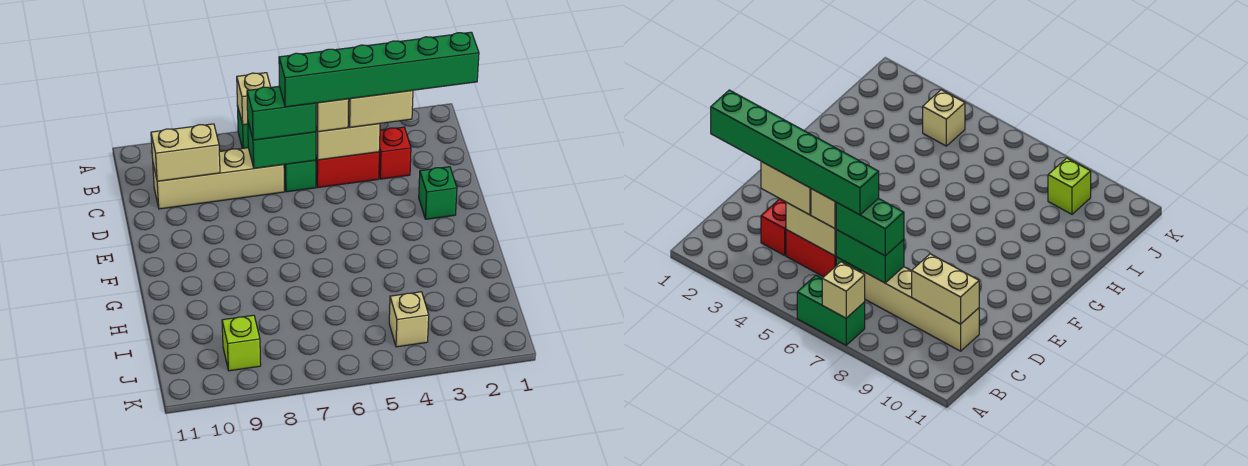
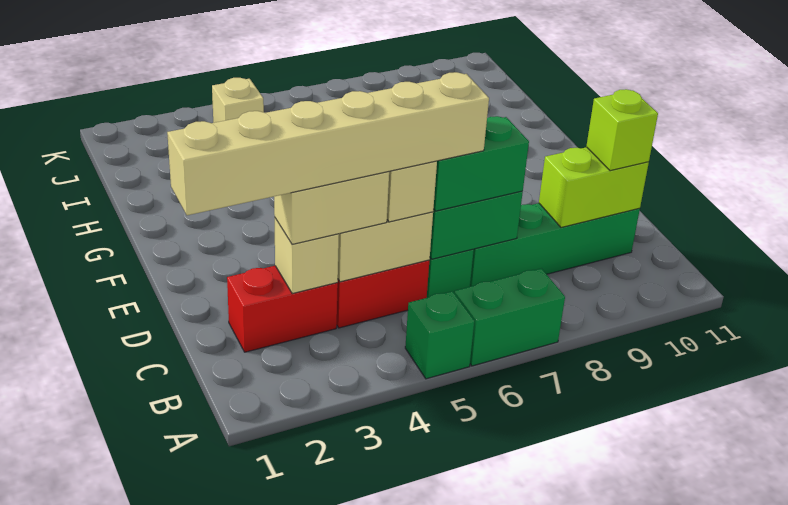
tan brick A7 level 2 -> tan brick C3 level 2
green brick C1:C6 level 4 -> tan brick C1:C6 level 4
red brick C3 level 1 -> red brick C2:C3 level 1
tan brick C7:C10 level 1 -> green brick C7:C10 level 1
tan brick C9:C10 level 2 -> lime brick C9:C10 level 2
green brick E2 level 1 -> green brick A5 level 1
lime brick J9 level 1 -> lime brick C10 level 3

